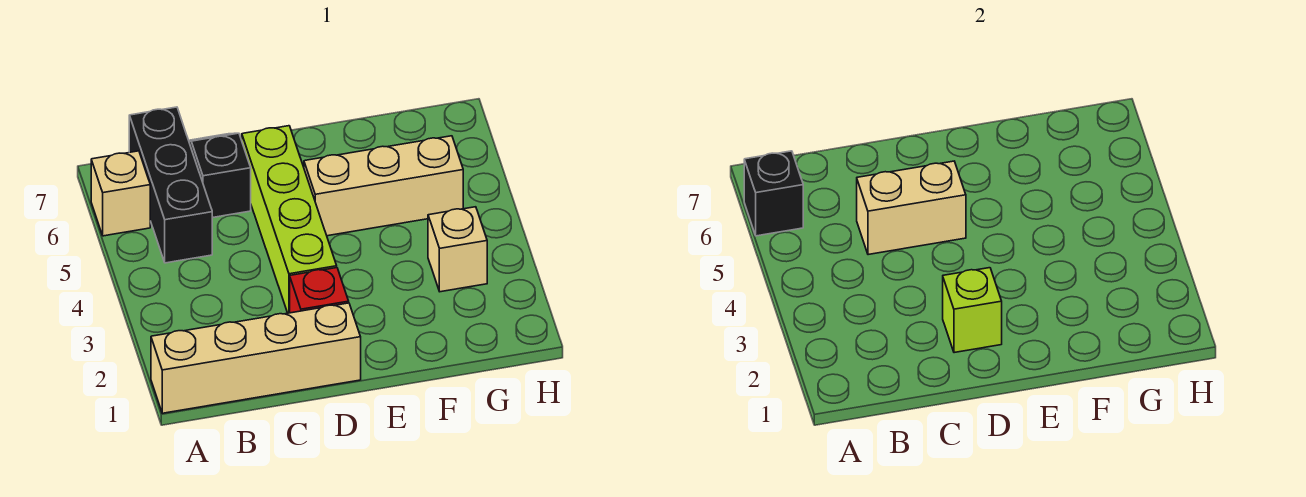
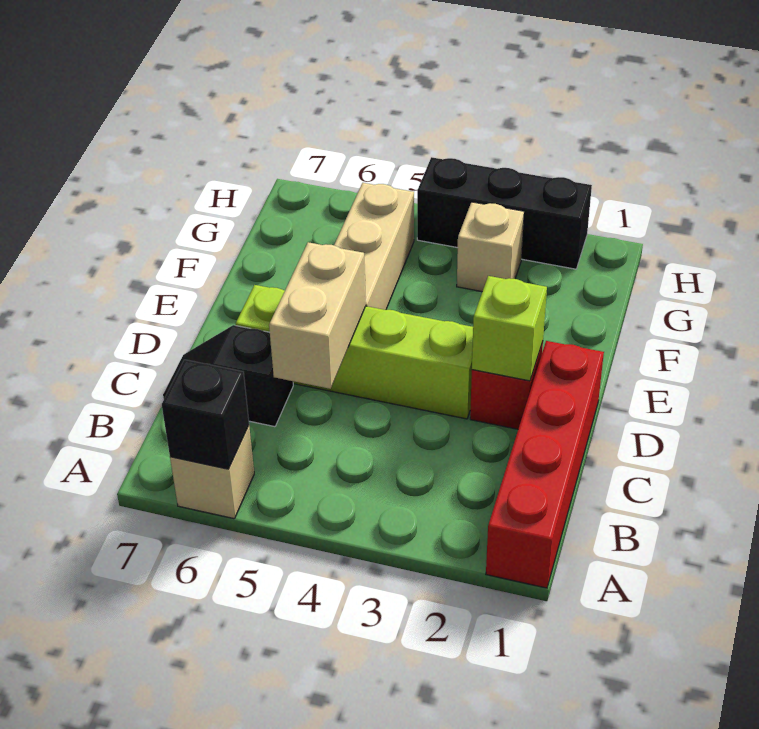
tan brick A1:D1 level 1 -> red brick A1:D1 level 1
black brick B5:B7 level 1 -> black brick H2:H4 level 1

